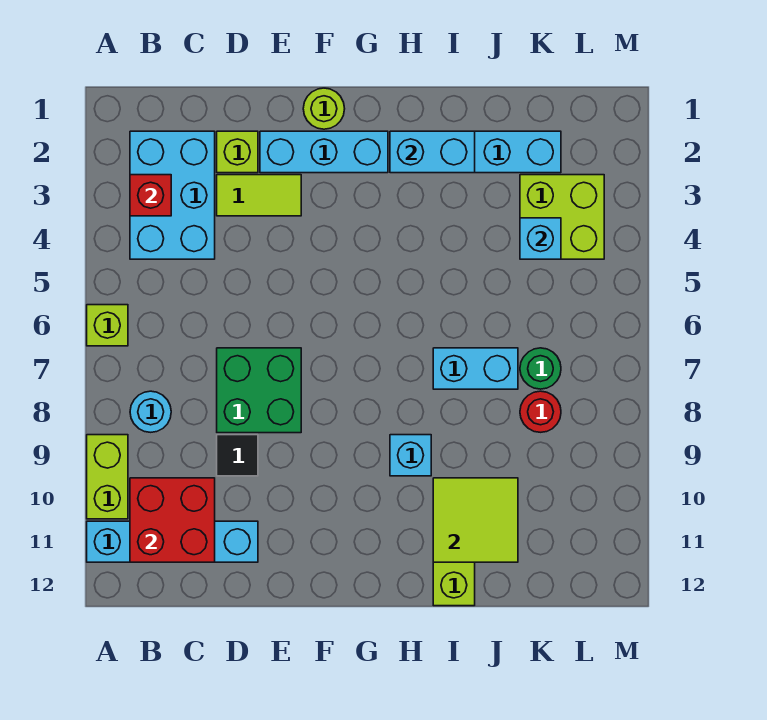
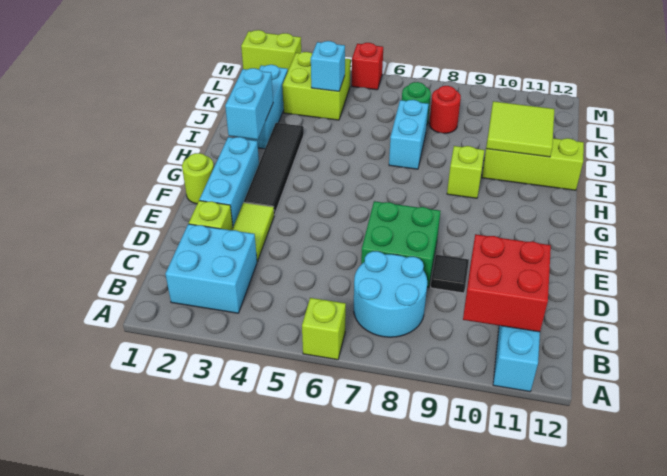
lime brick A9:A10 level 1 -> lime brick M1:M2 level 1
cyan brick B2:C4 level 1 -> cyan brick B2:C3 level 1
red brick B3 level 2 -> red brick M5 level 1
cyan round brick B8 level 1 -> cyan round brick B7:C8 level 1
none -> black tile F3:I3 level 1
cyan brick H9 level 1 -> lime brick H9 level 1

